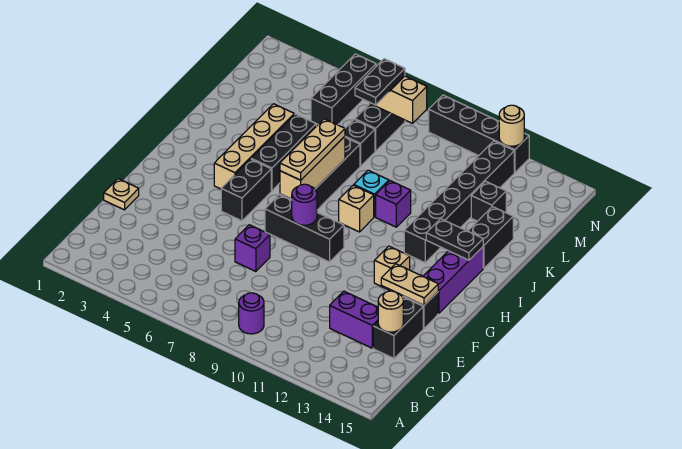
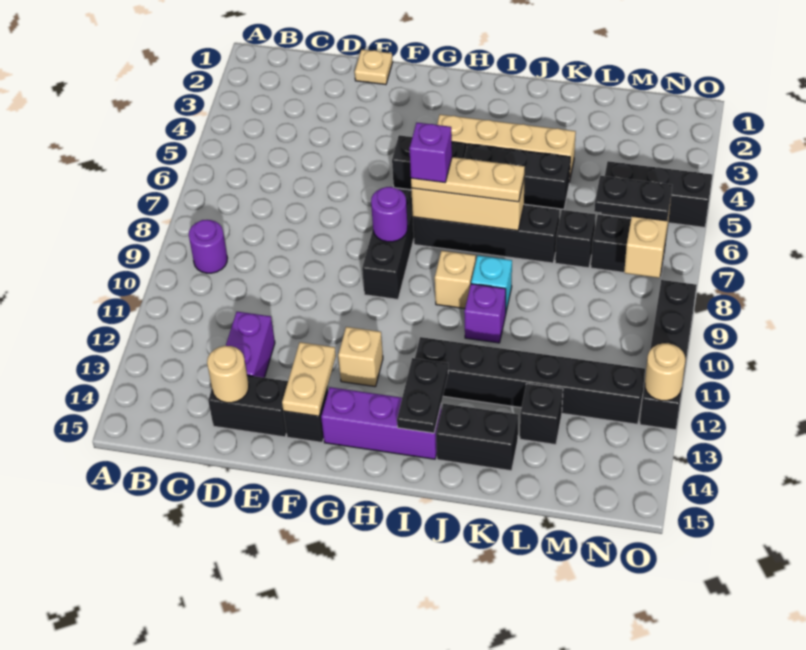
purple brick E7 level 1 -> purple brick H7 level 4

